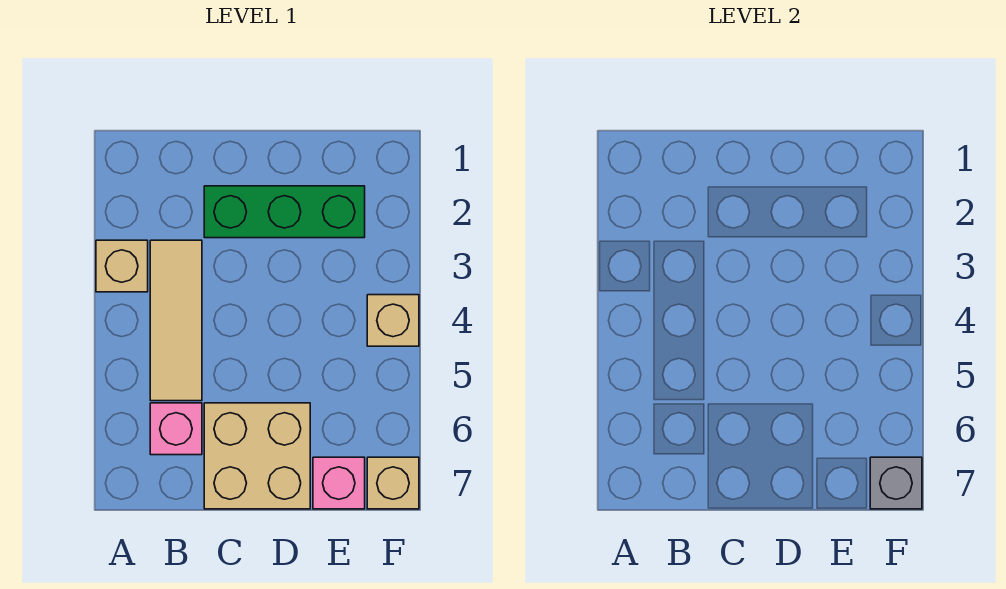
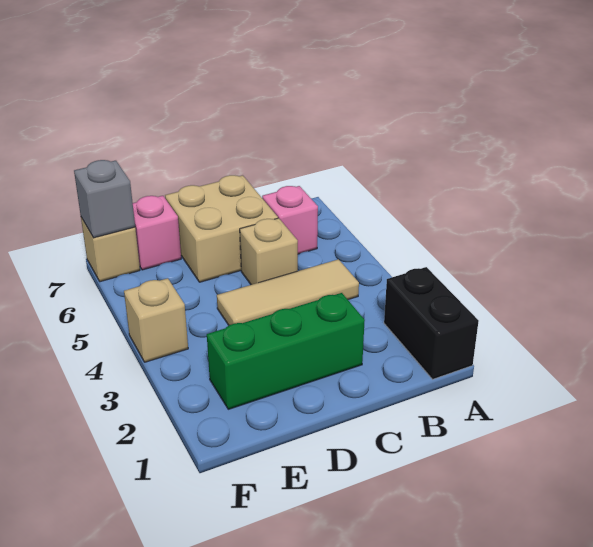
none -> black brick A1:A2 level 1
tan brick A3 level 1 -> tan brick C5 level 1
tan tile B3:B5 level 1 -> tan tile B4:D4 level 1

